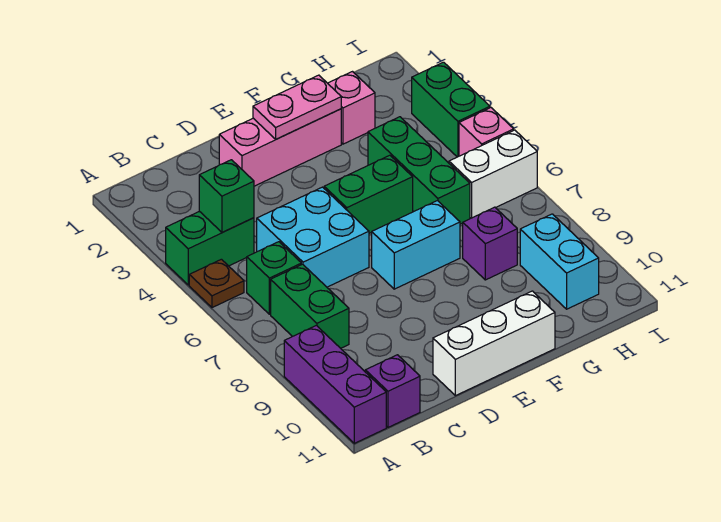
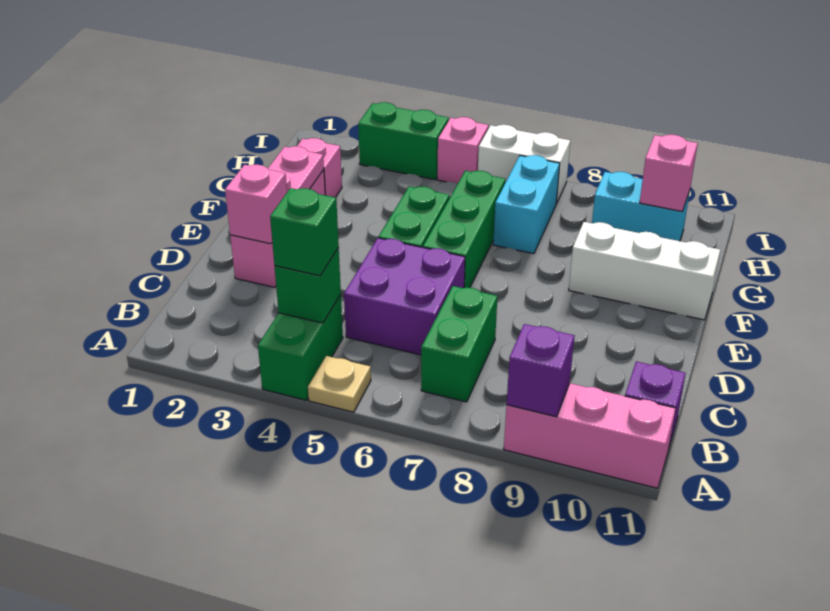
brown plate A5 level 1 -> tan plate A5 level 1
purple brick A9:A11 level 1 -> pink brick A9:A11 level 1
green brick B6 level 1 -> green brick B4 level 3
green brick B7:B8 level 1 -> green brick B7:C7 level 1
cyan brick C5:D6 level 1 -> purple brick C5:D6 level 1
none -> pink brick D2 level 2
white brick D11:F11 level 1 -> white brick F9:F11 level 1
cyan brick E7:F7 level 1 -> cyan brick G7:H7 level 1
green brick G4:G6 level 1 -> green brick E6:G6 level 1
purple brick G8 level 1 -> purple brick A9 level 2
white brick H6:I6 level 1 -> white brick I6:I7 level 1
none -> pink brick H10 level 2

